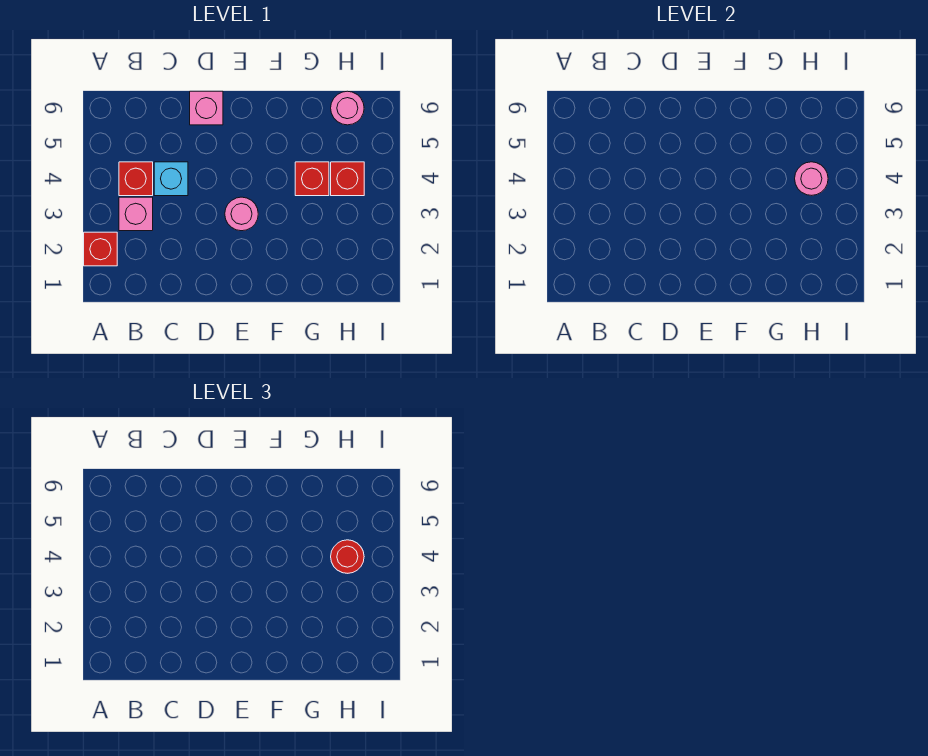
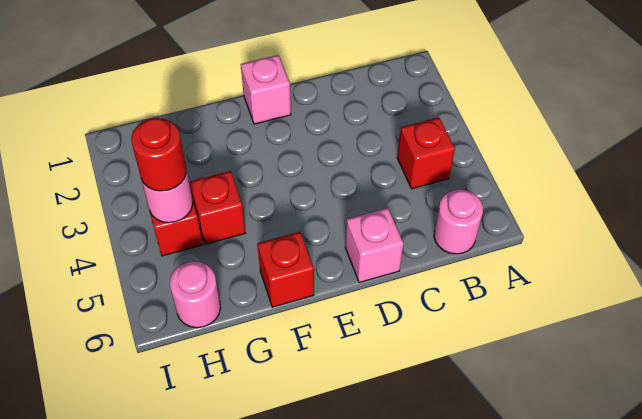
red brick A2 level 1 -> red brick F6 level 1
pink brick B3 level 1 -> pink brick E1 level 1
cyan brick C4 level 1 -> none
pink round brick E3 level 1 -> pink round brick B6 level 1

